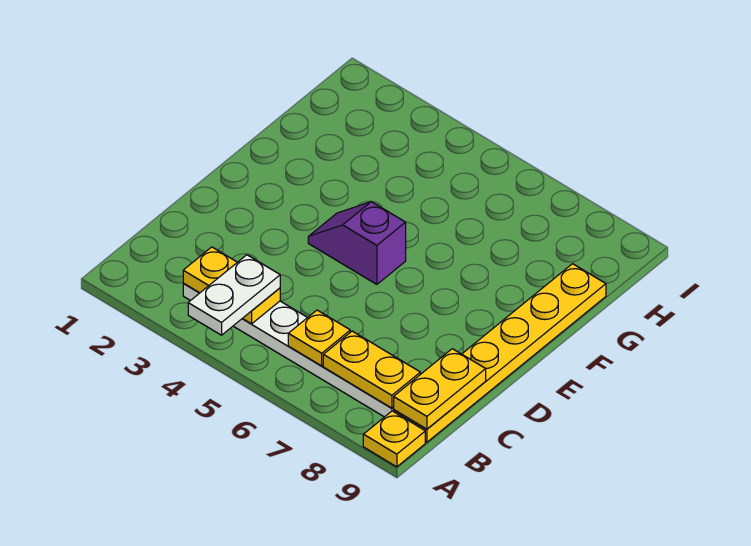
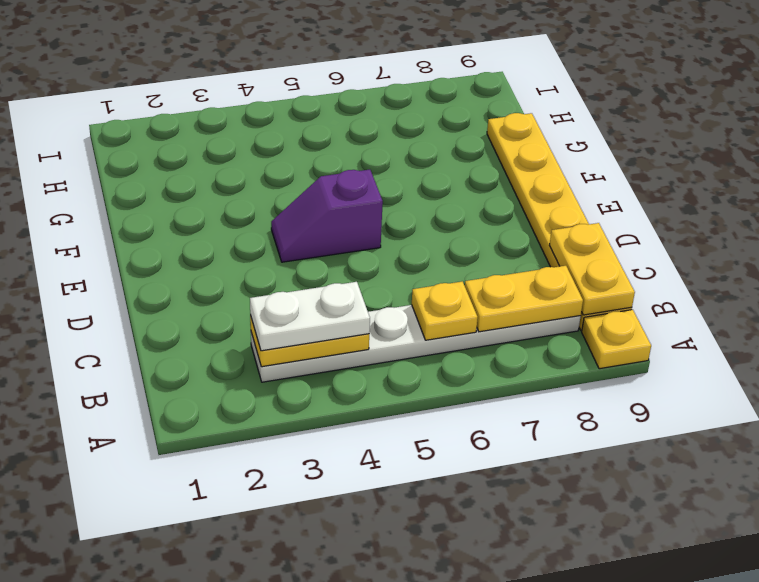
white plate A4:B4 level 3 -> white plate B3:B4 level 3

